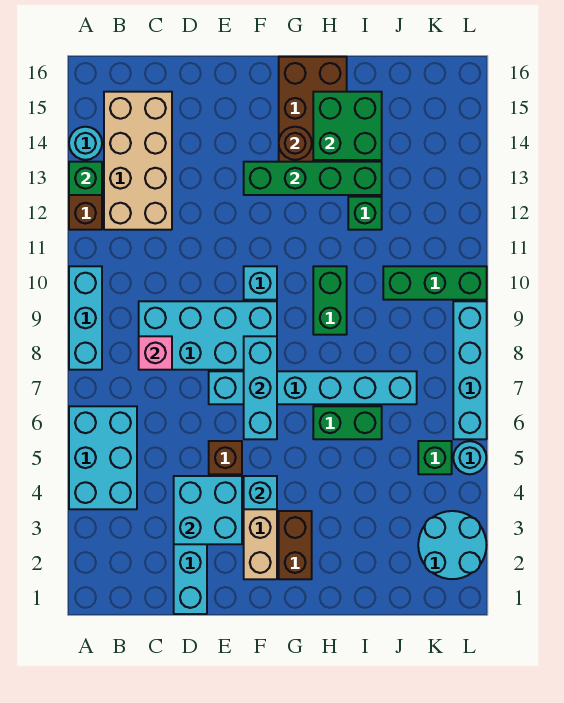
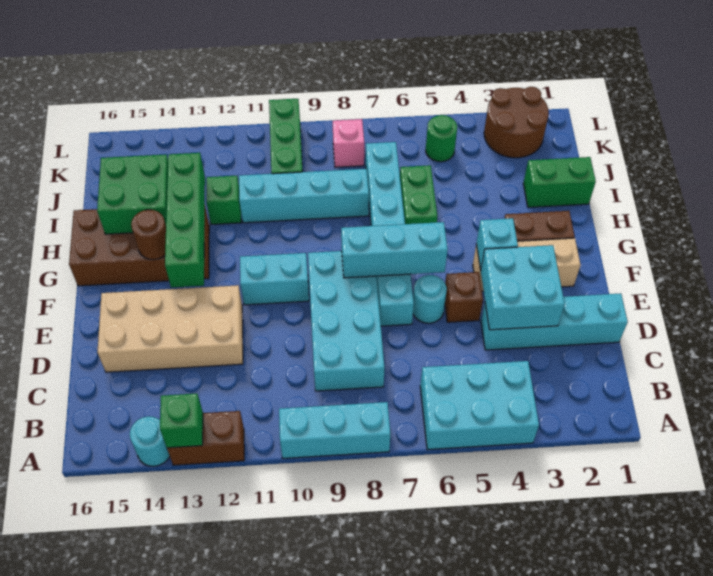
tan brick B12:C15 level 1 -> tan brick D12:E15 level 1
pink brick C8 level 2 -> pink brick K8 level 1
cyan brick F10 level 1 -> cyan brick F10:F11 level 1
green brick H9:H10 level 1 -> green brick I1:I2 level 1
cyan round brick K2:L3 level 1 -> brown round brick K2:L3 level 1
green brick K5 level 1 -> green round brick K5 level 1
cyan round brick L5 level 1 -> cyan round brick E6 level 1
cyan brick L6:L9 level 1 -> cyan brick I8:I11 level 1

